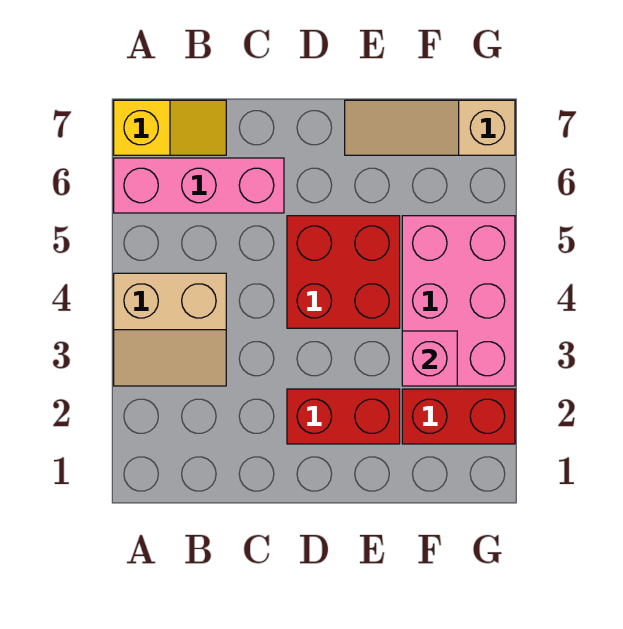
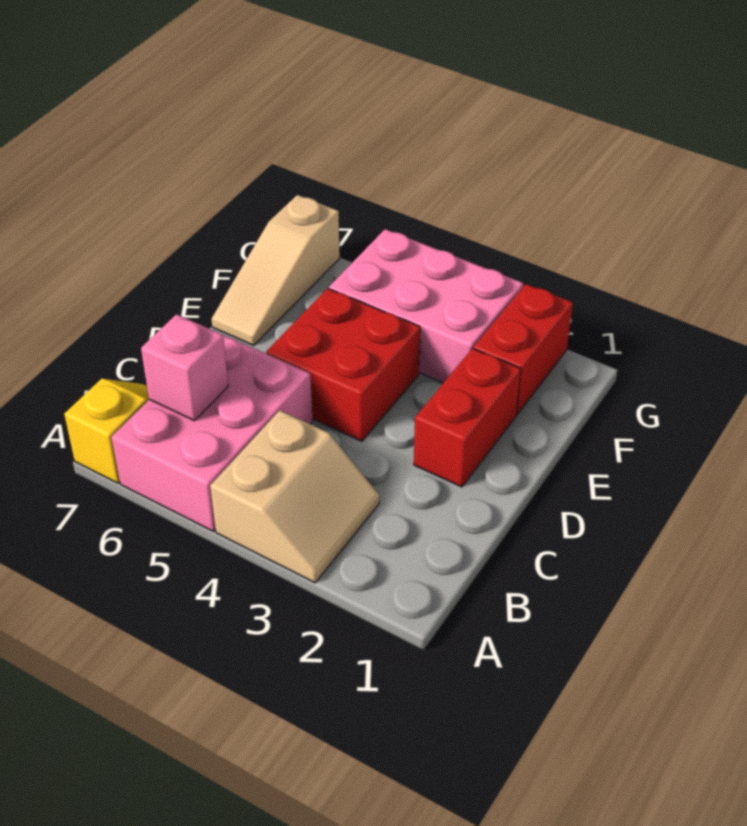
pink brick A6:C6 level 1 -> pink brick A5:C6 level 1
pink brick F3 level 2 -> pink brick B6 level 2

